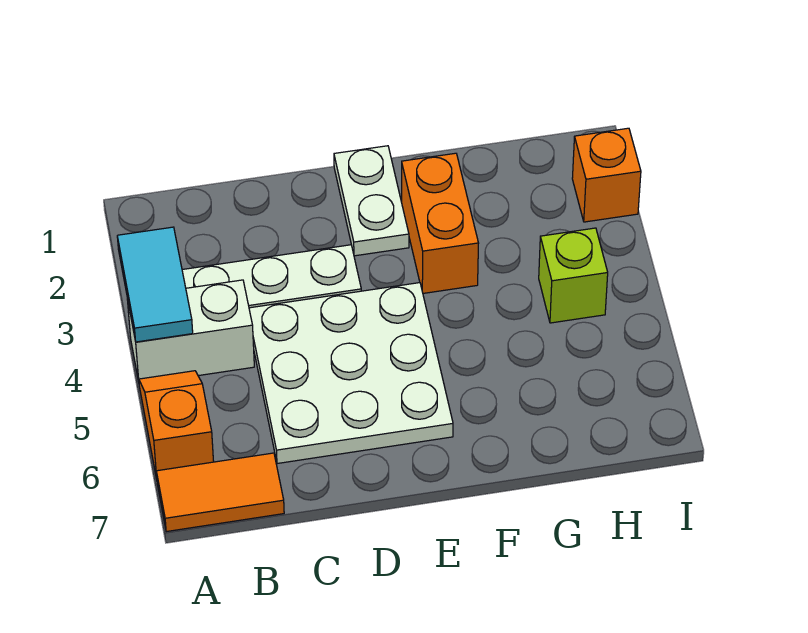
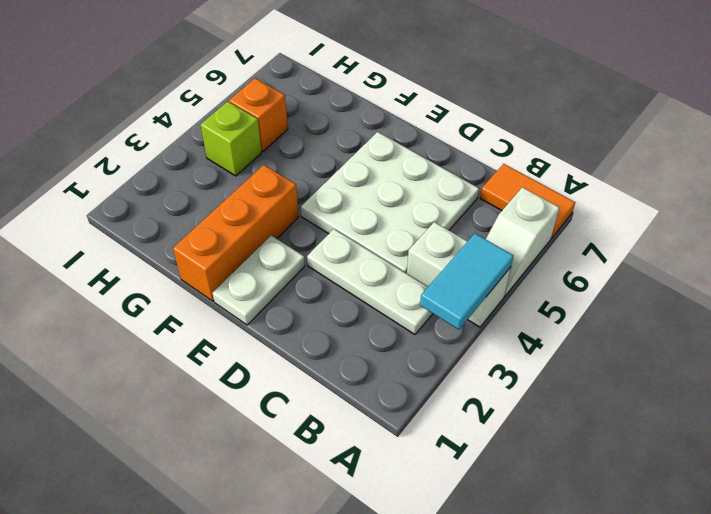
orange slope A5:A6 level 1 top 6 -> white slope A5:A6 level 1 top 6
orange brick F2:F3 level 1 -> orange brick F1:F3 level 1
orange brick I2 level 1 -> orange brick H5 level 1

